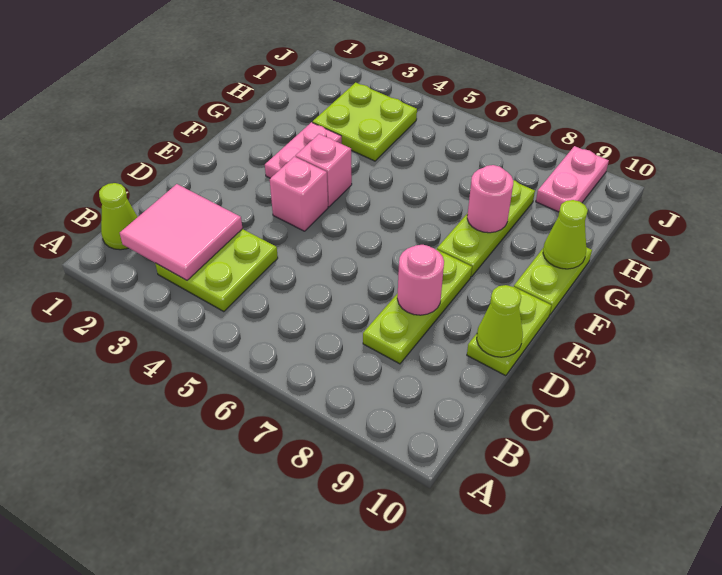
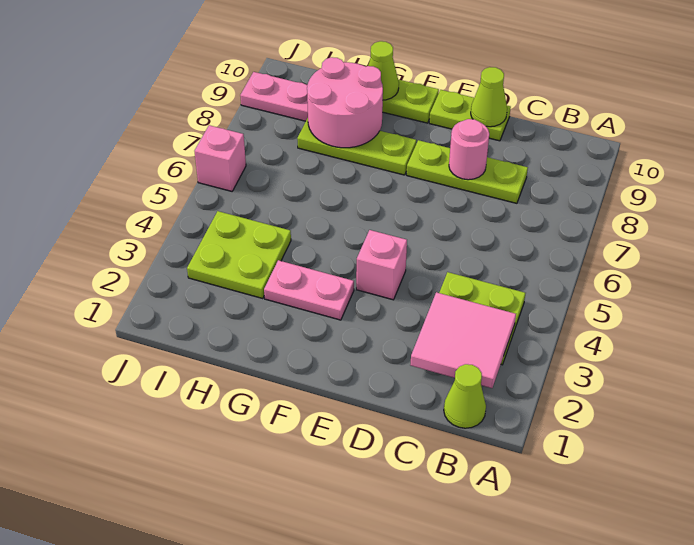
pink brick F4 level 1 -> pink brick J6 level 1
pink round brick G8 level 2 -> pink round brick G8:H9 level 2

